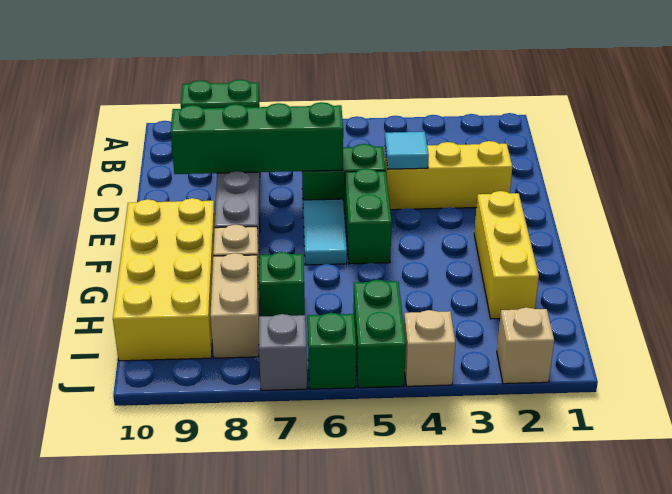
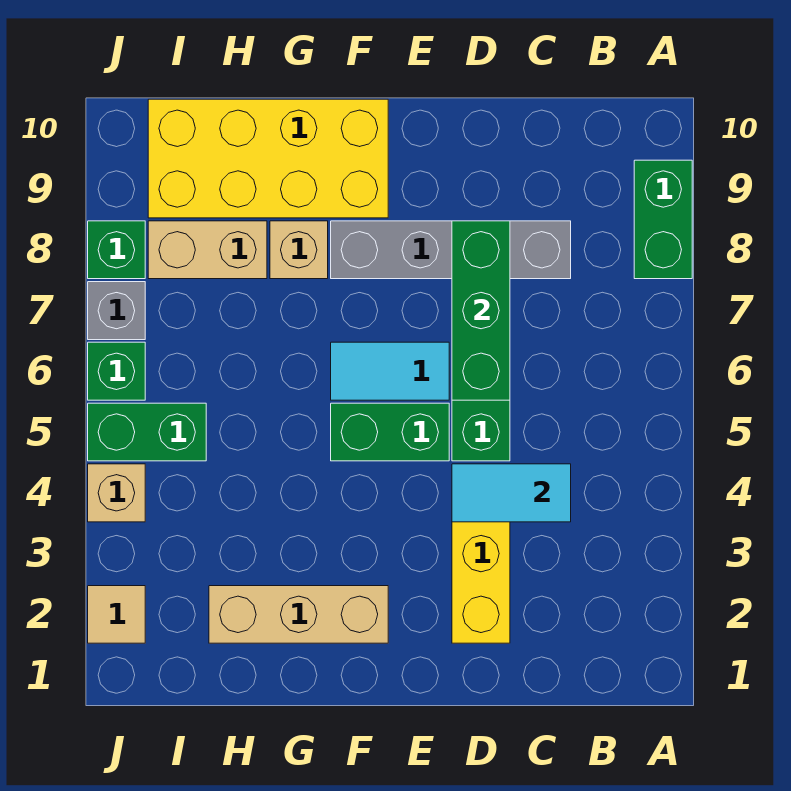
cyan tile D4 level 2 -> cyan tile C4:D4 level 2
green brick D6:D9 level 2 -> green brick D6:D8 level 2
yellow brick F2:H2 level 1 -> tan brick F2:H2 level 1
green brick H7 level 1 -> green brick J8 level 1
tan brick J2 level 1 -> tan tile J2 level 1

